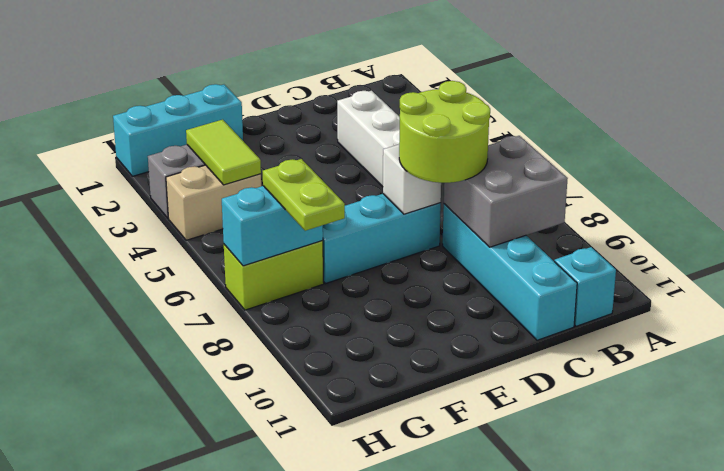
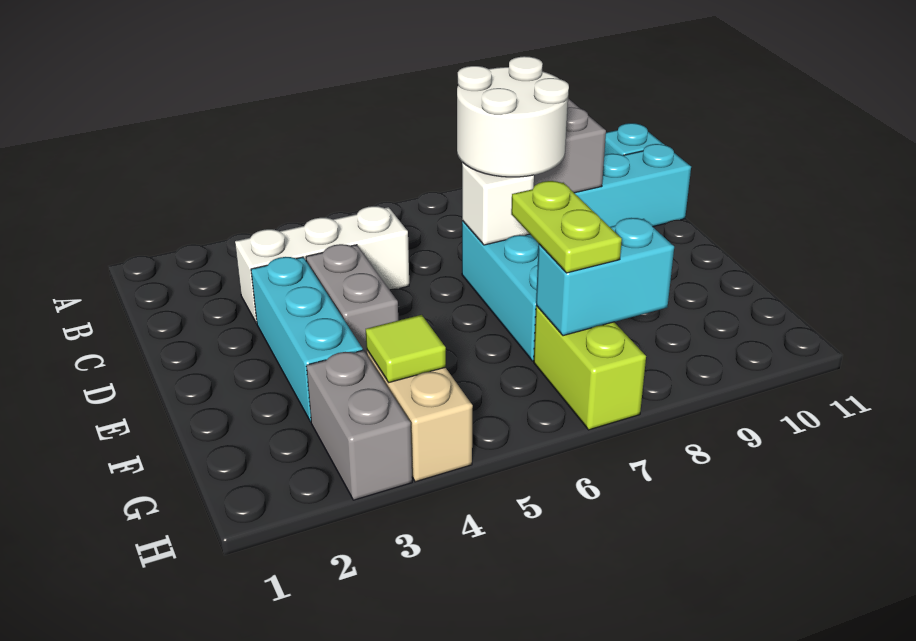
lime round brick C7:D8 level 3 -> white round brick C7:D8 level 3
none -> grey brick D4:E4 level 1
cyan brick F1:H1 level 1 -> cyan brick D3:F3 level 1
lime tile G3:G4 level 2 -> lime tile G4 level 2
cyan brick G7:H7 level 2 -> cyan brick G7:G8 level 2
lime plate G7:G8 level 3 -> lime plate F7:G7 level 3

